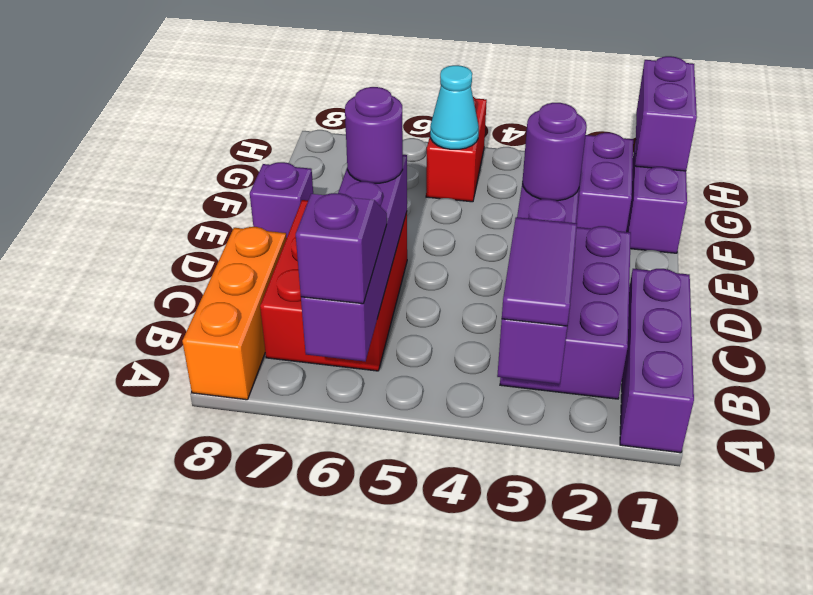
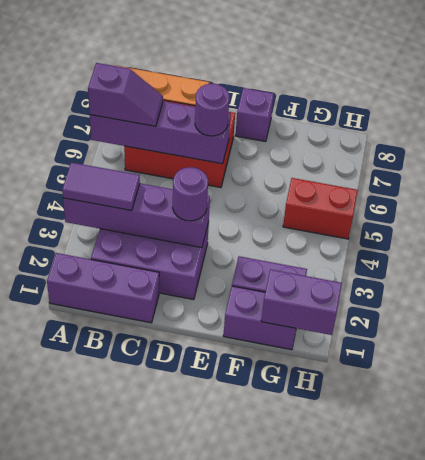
cyan cone G5 level 2 -> none

